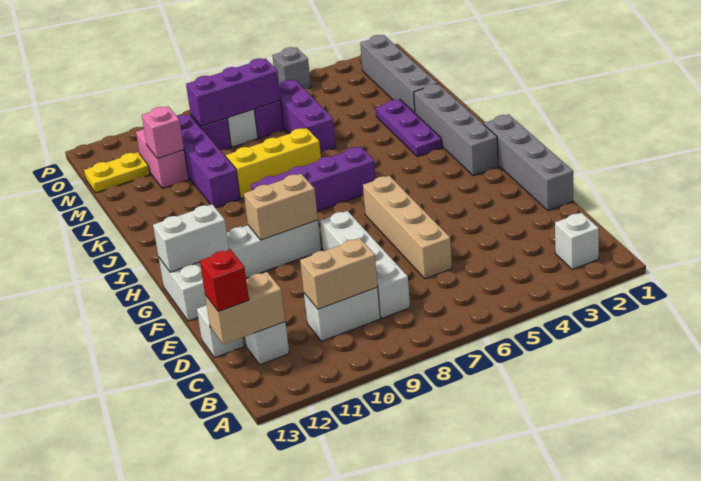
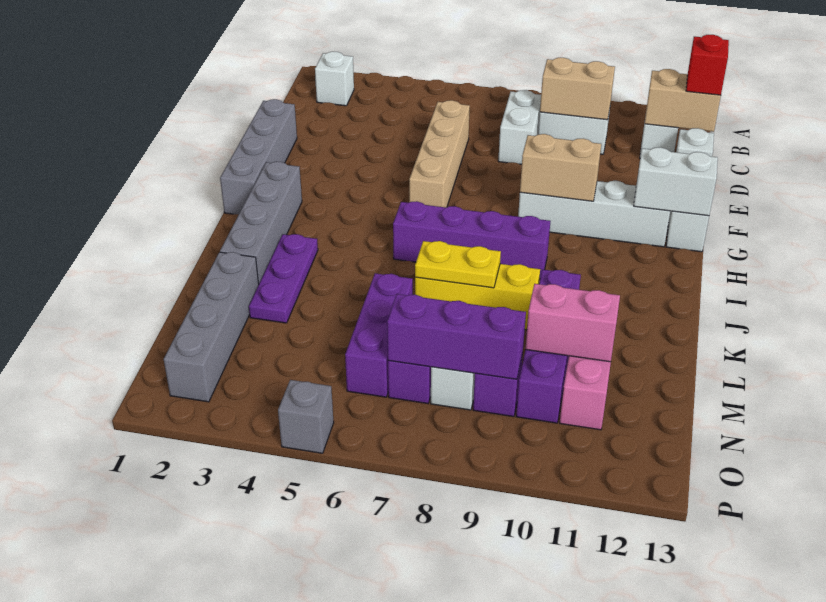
white brick C8:F8 level 1 -> white brick C8:D8 level 1
pink brick M11 level 2 -> pink brick M10:M11 level 2
yellow plate N12:N13 level 1 -> yellow plate K7:K8 level 2

